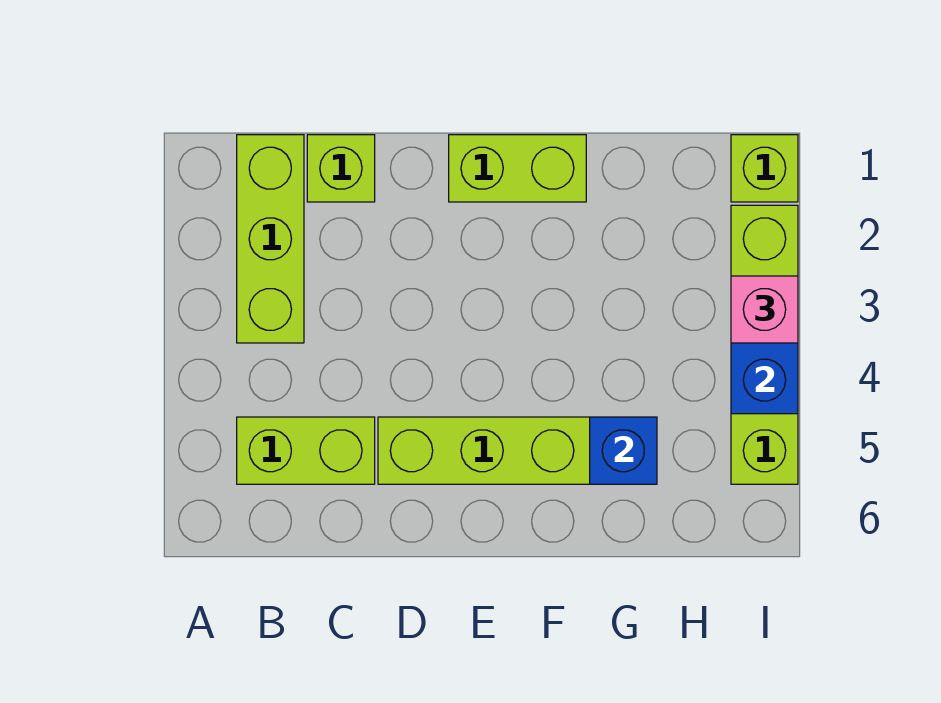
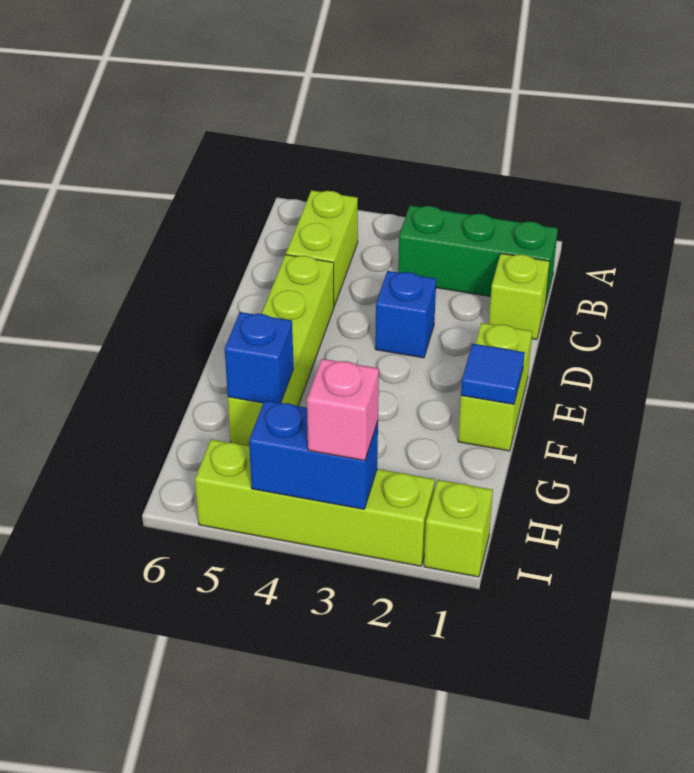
lime brick B1:B3 level 1 -> green brick B1:B3 level 1
none -> blue brick D3 level 1
none -> blue tile F1 level 2

